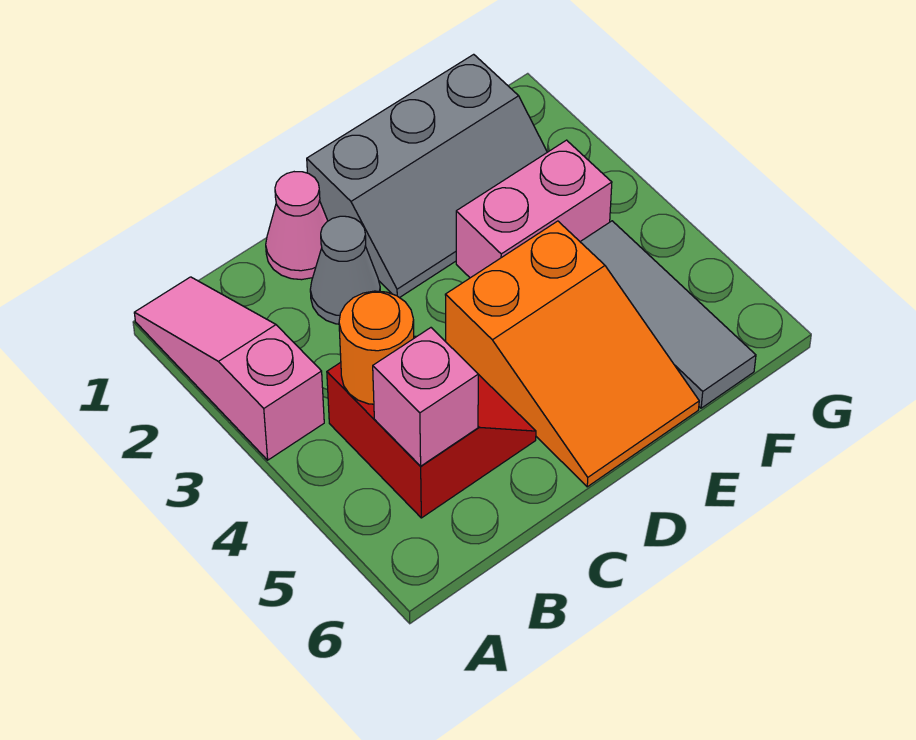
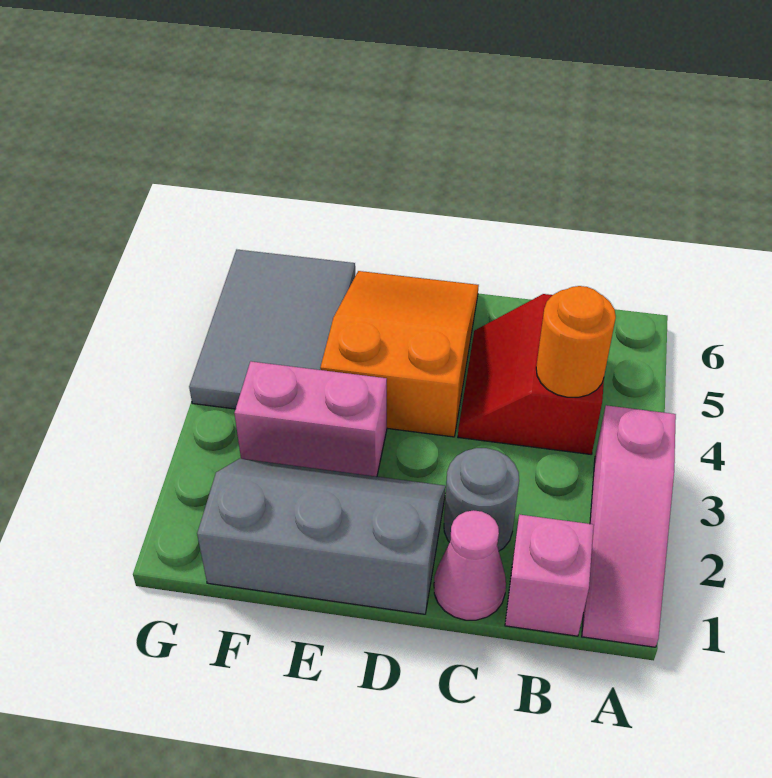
pink brick B5 level 2 -> pink brick B1 level 1
grey cone C2 level 1 -> grey round brick C2 level 1
grey tile F4:F6 level 1 -> grey tile F4:G6 level 1

